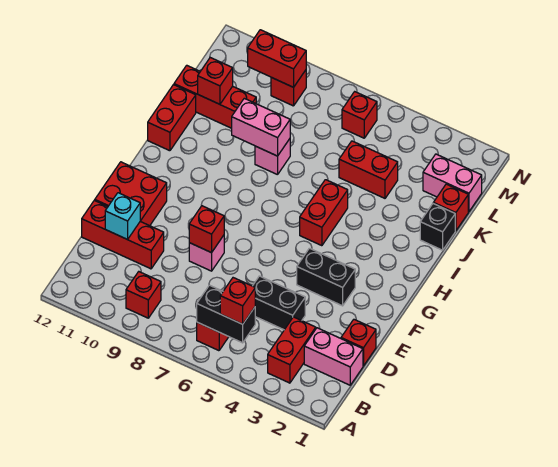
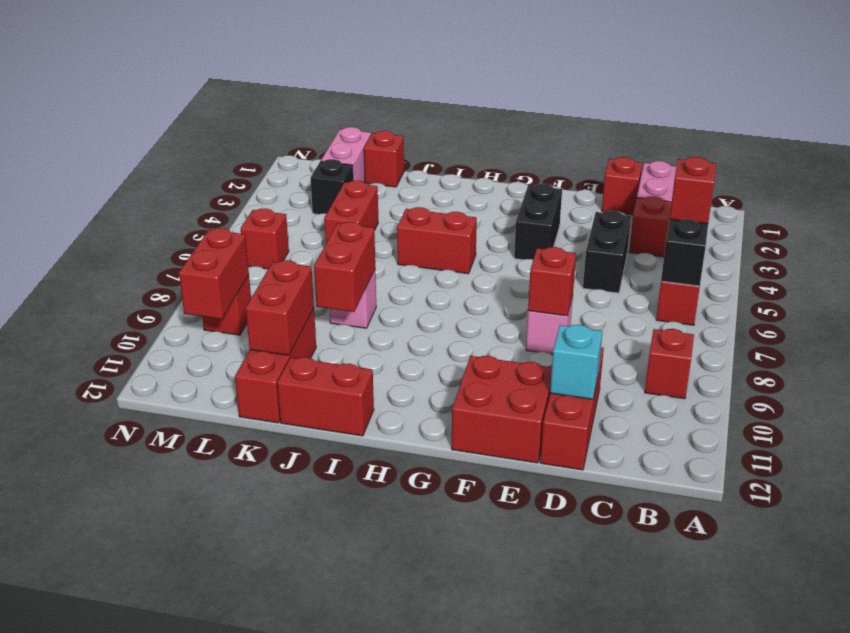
black brick J1 level 1 -> black brick L3 level 1
pink brick J8:J9 level 2 -> red brick J8:J9 level 2
red brick K11 level 2 -> red brick K10:K11 level 2

